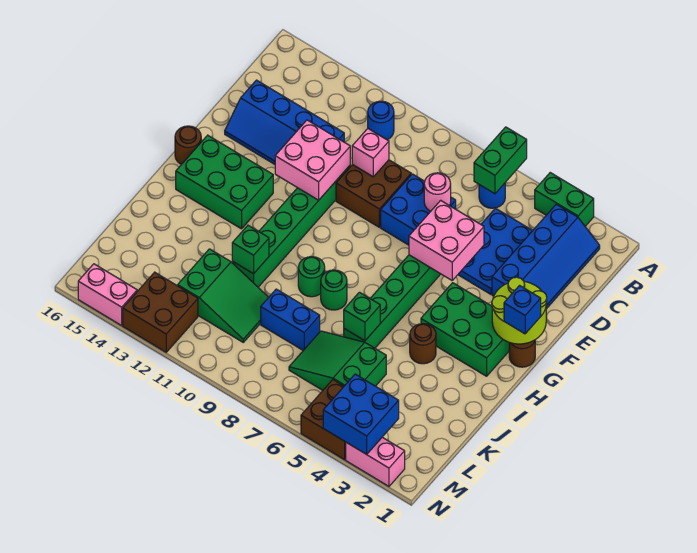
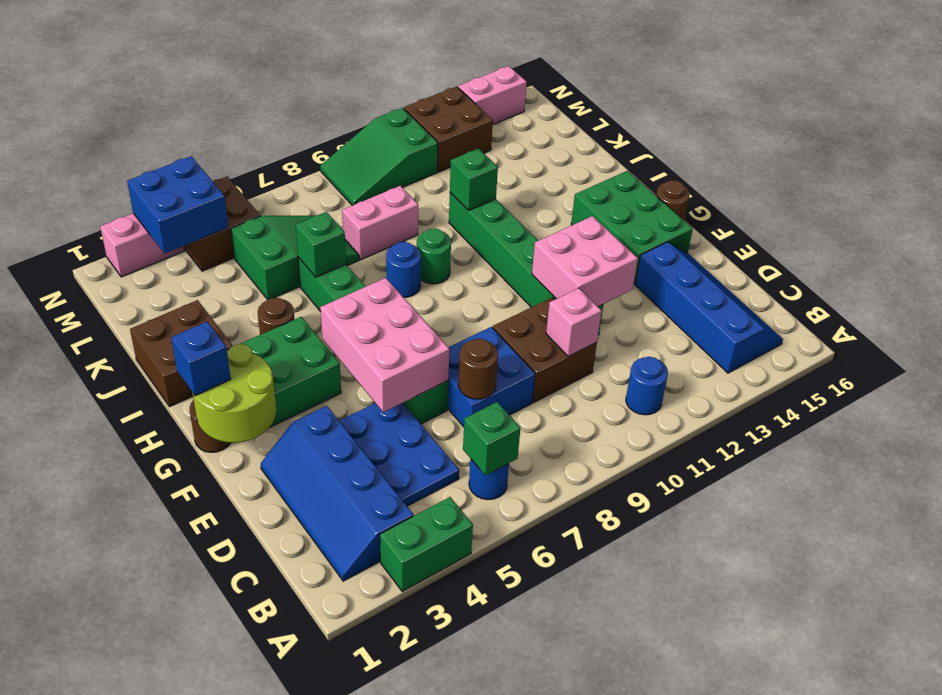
green brick A6:B6 level 2 -> green brick B6 level 2
pink round brick D7 level 2 -> brown round brick D7 level 2
blue slope D12:E15 level 1 top D -> blue slope B14:E15 level 1 top 14
pink brick E5:F6 level 2 -> pink brick E5:G6 level 2
green brick G13:H15 level 1 -> green brick F14:H15 level 1
none -> brown brick I1:J2 level 1
green round brick I8 level 1 -> blue round brick I8 level 1
blue brick K8:K9 level 1 -> pink brick K8:K9 level 1
green slope K10:L12 level 1 top 12 -> green slope M9:N11 level 1 top 11

